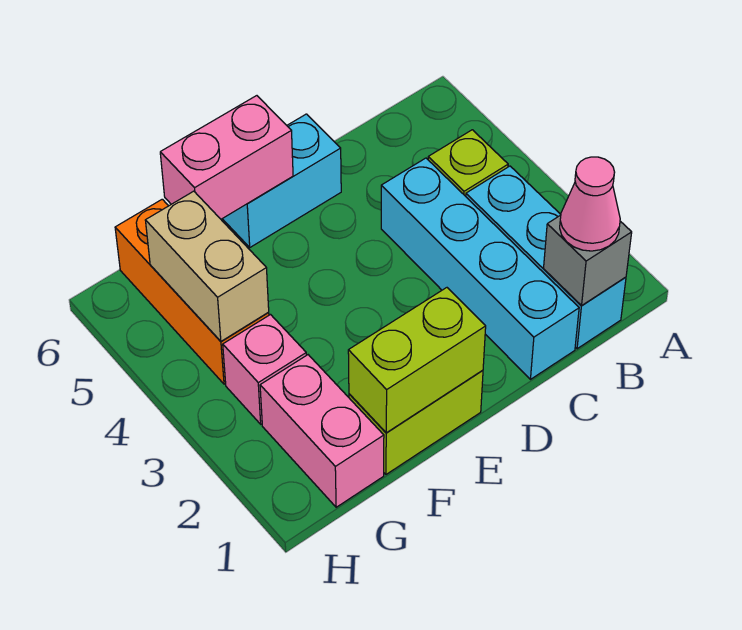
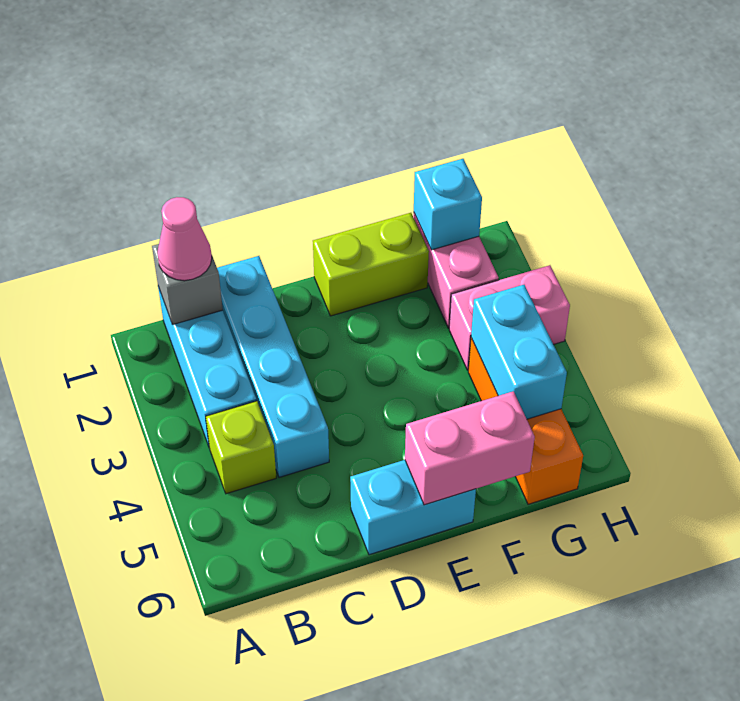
lime brick E1:F1 level 2 -> none
none -> cyan brick G1 level 2
pink brick G3 level 1 -> pink brick G3:H3 level 1
tan brick G4:G5 level 2 -> cyan brick G4:G5 level 2

